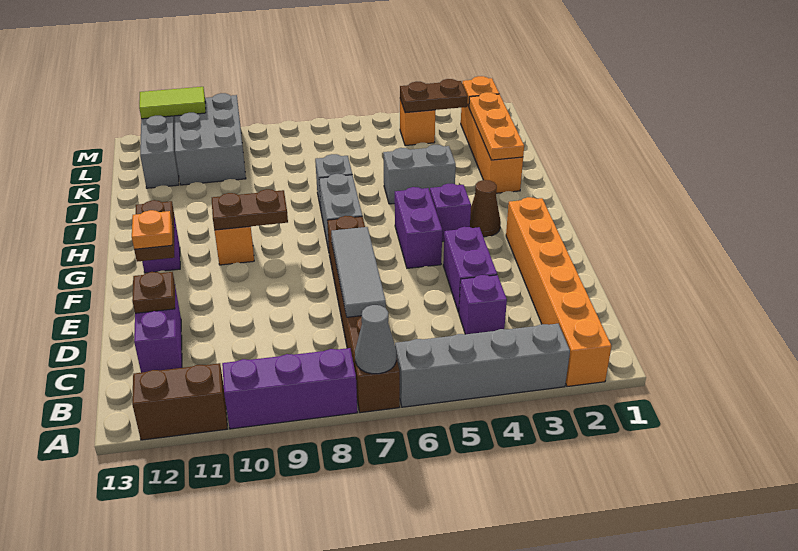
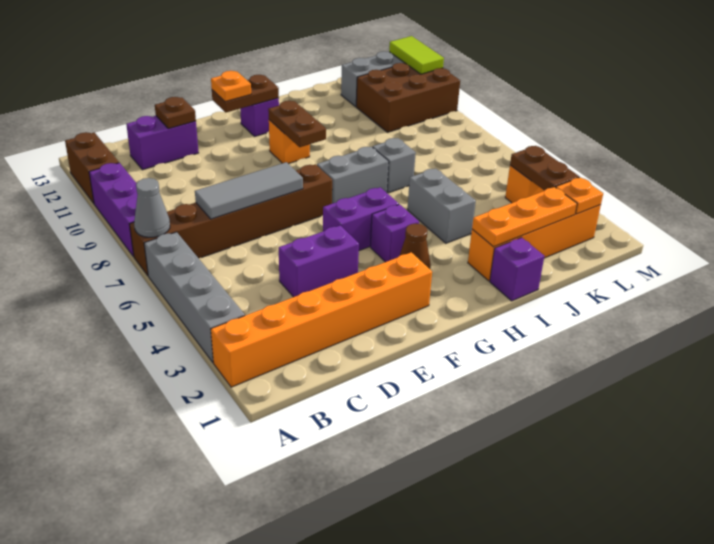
purple brick C4 level 1 -> purple brick I1 level 1
grey brick K10:M11 level 1 -> brown brick K10:M11 level 1

